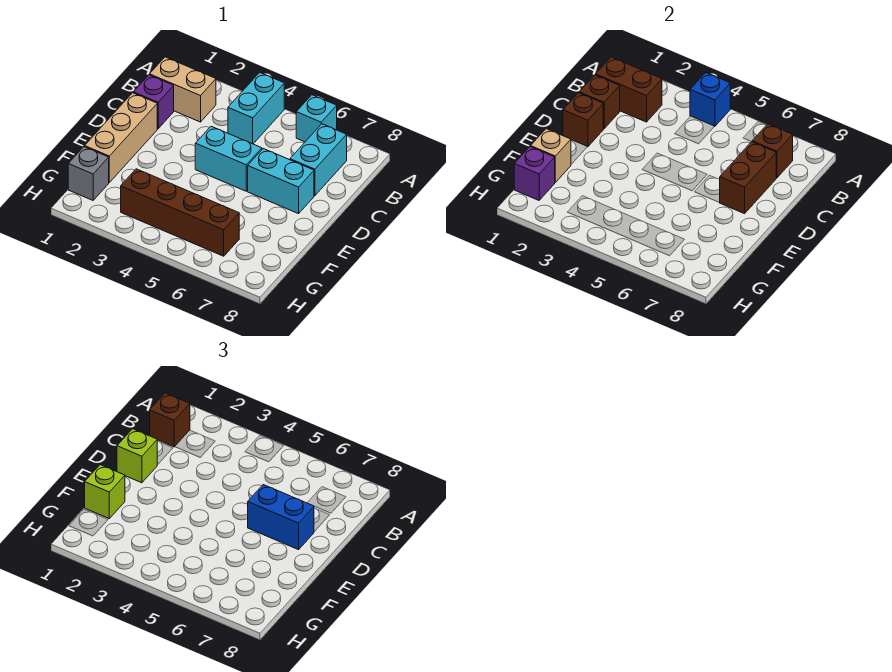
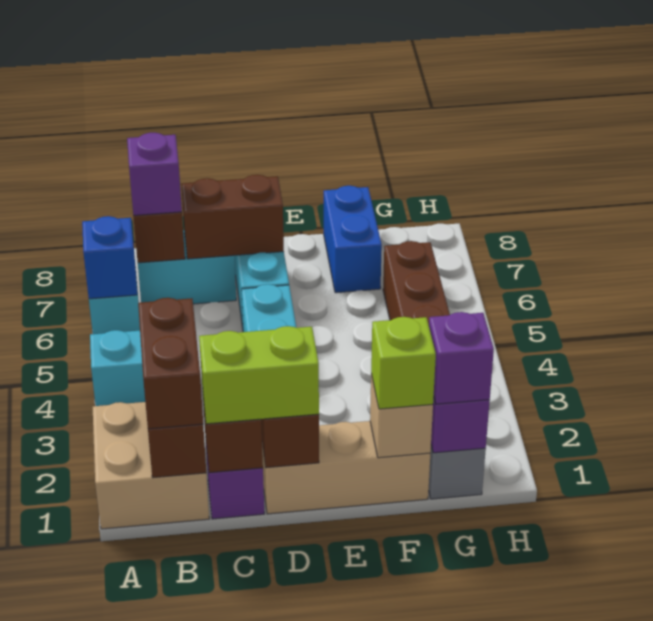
blue brick A4 level 2 -> blue brick A6 level 2
tan brick B1:B2 level 1 -> tan brick A1:B2 level 1
brown brick B1 level 3 -> brown brick B1:B2 level 3
none -> purple brick B7 level 3
lime brick D1 level 3 -> lime brick C1:D1 level 3
blue brick D6:D7 level 3 -> blue brick F7:F8 level 1
none -> purple brick G1 level 3

